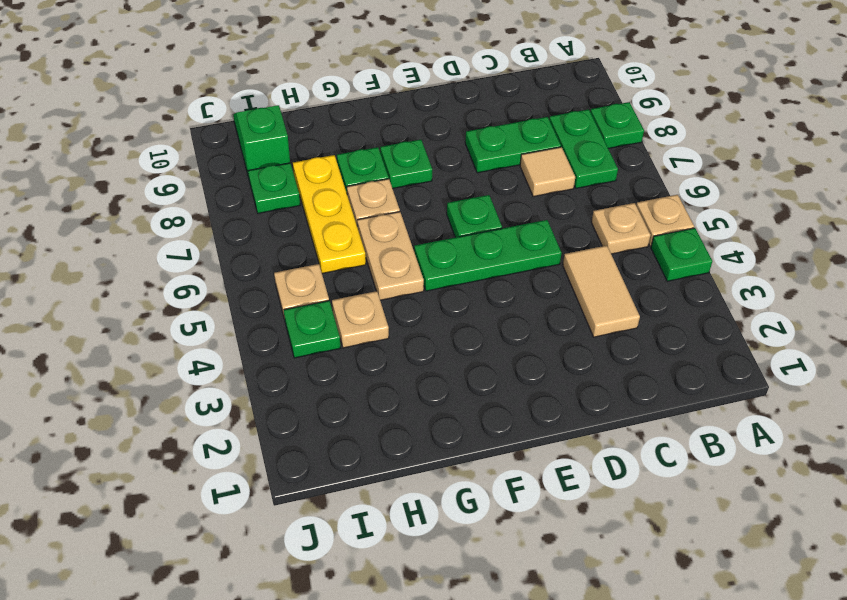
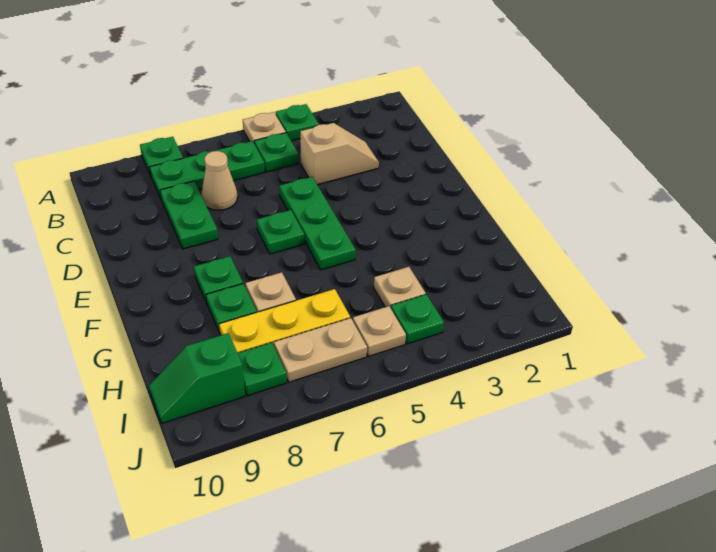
tan plate B5 level 1 -> green plate B5 level 1
green plate B7:B8 level 1 -> green plate B6:B8 level 1
tan tile C3:C4 level 1 -> tan slope C3:C4 level 1 top 4
tan tile C7 level 1 -> tan cone C7 level 1
tan plate G5:G6 level 1 -> tan plate I6:I7 level 1

